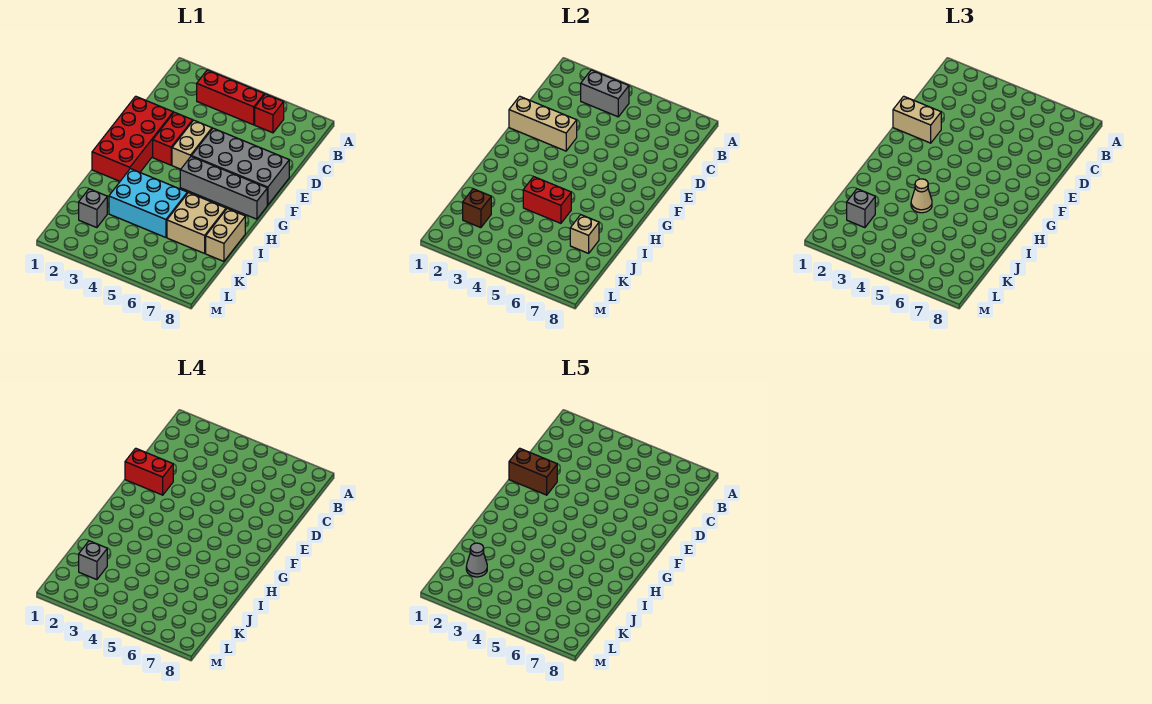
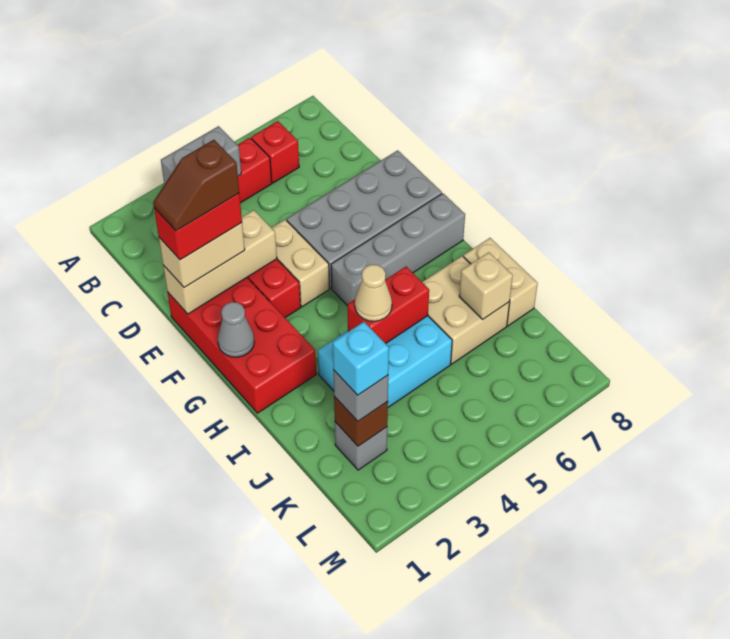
brown brick E1:E2 level 5 -> brown slope E1:E2 level 5 top 2
grey brick K2 level 4 -> cyan brick K2 level 4
grey cone K2 level 5 -> grey cone G1 level 2

